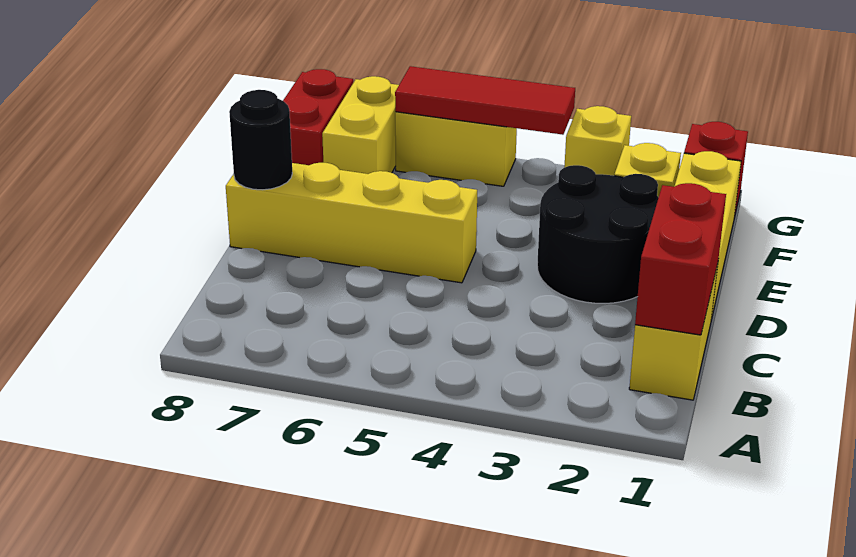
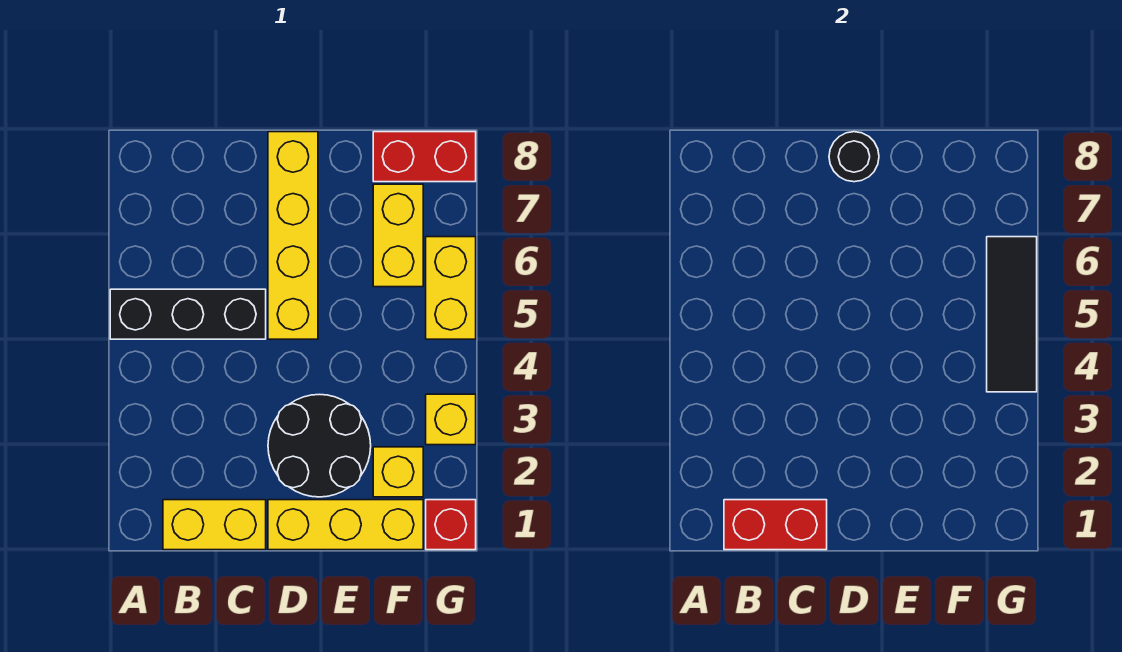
none -> black brick A5:C5 level 1
yellow brick F7:G7 level 1 -> yellow brick F6:F7 level 1
red tile G4:G6 level 2 -> black tile G4:G6 level 2

